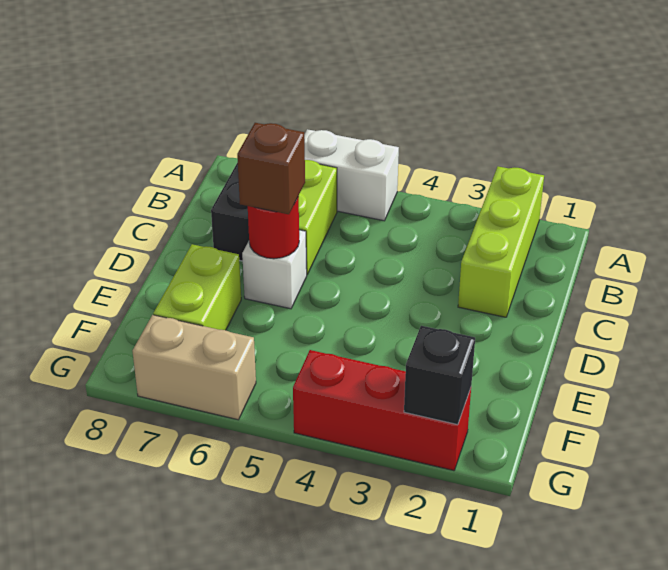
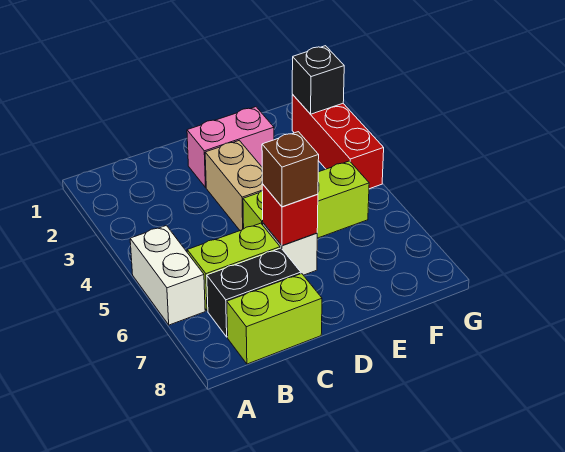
lime brick A2:C2 level 1 -> lime brick D5:F5 level 1
none -> pink brick D2:E2 level 1
red round brick D6 level 2 -> red brick D6 level 2
lime brick E7:F7 level 1 -> lime brick B8:C8 level 1
tan brick G6:G7 level 1 -> tan brick D3:D4 level 1

